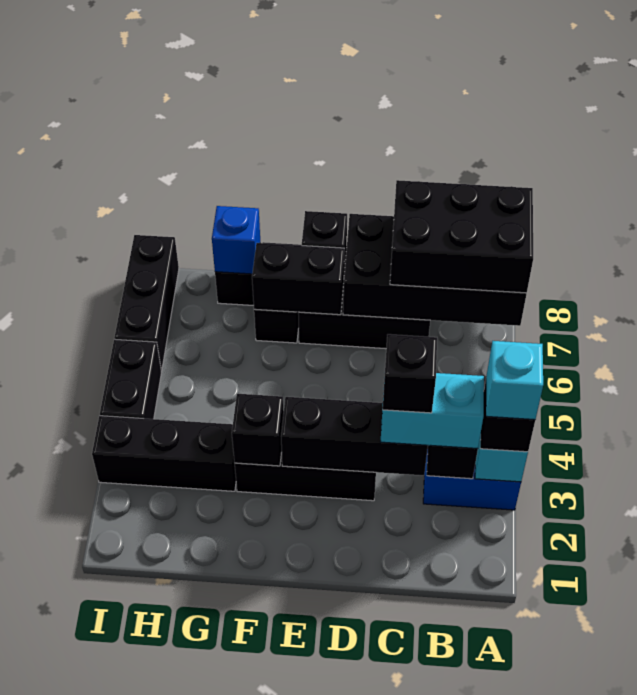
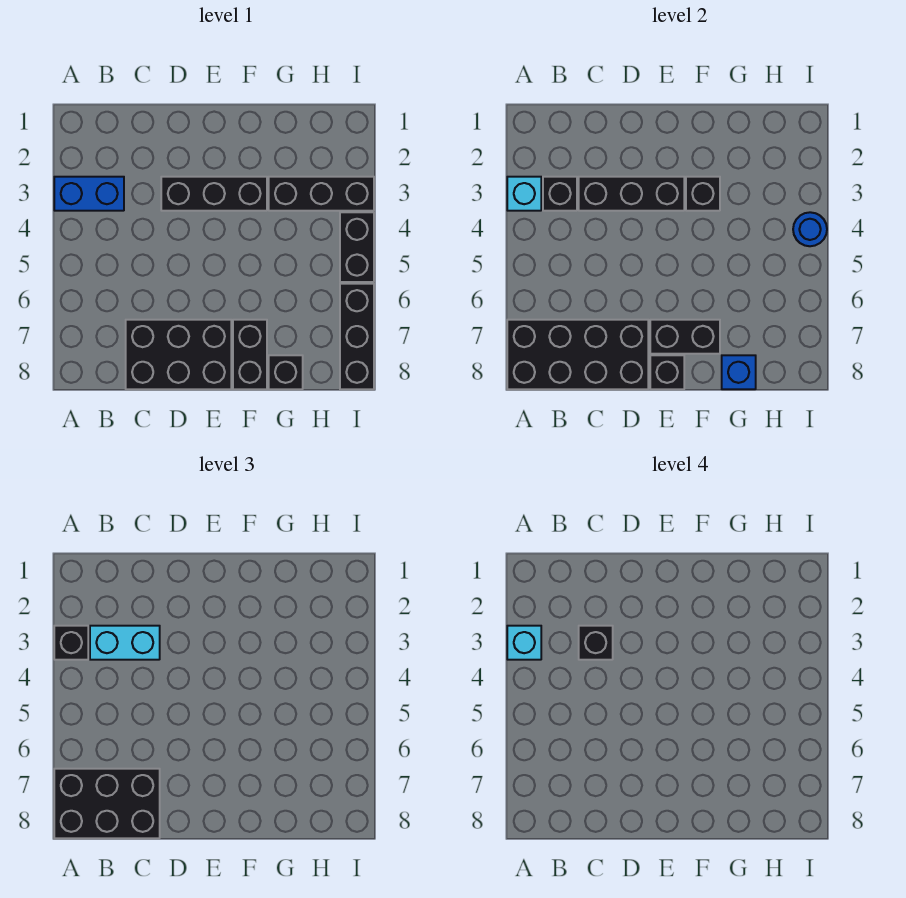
none -> blue round brick I4 level 2

